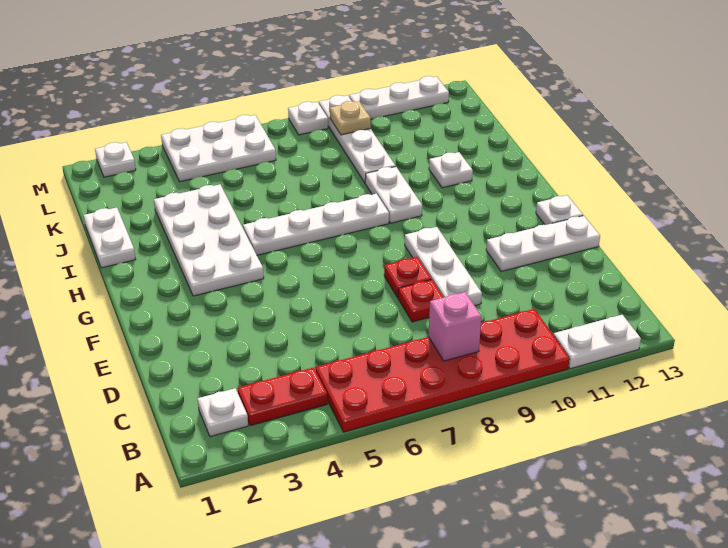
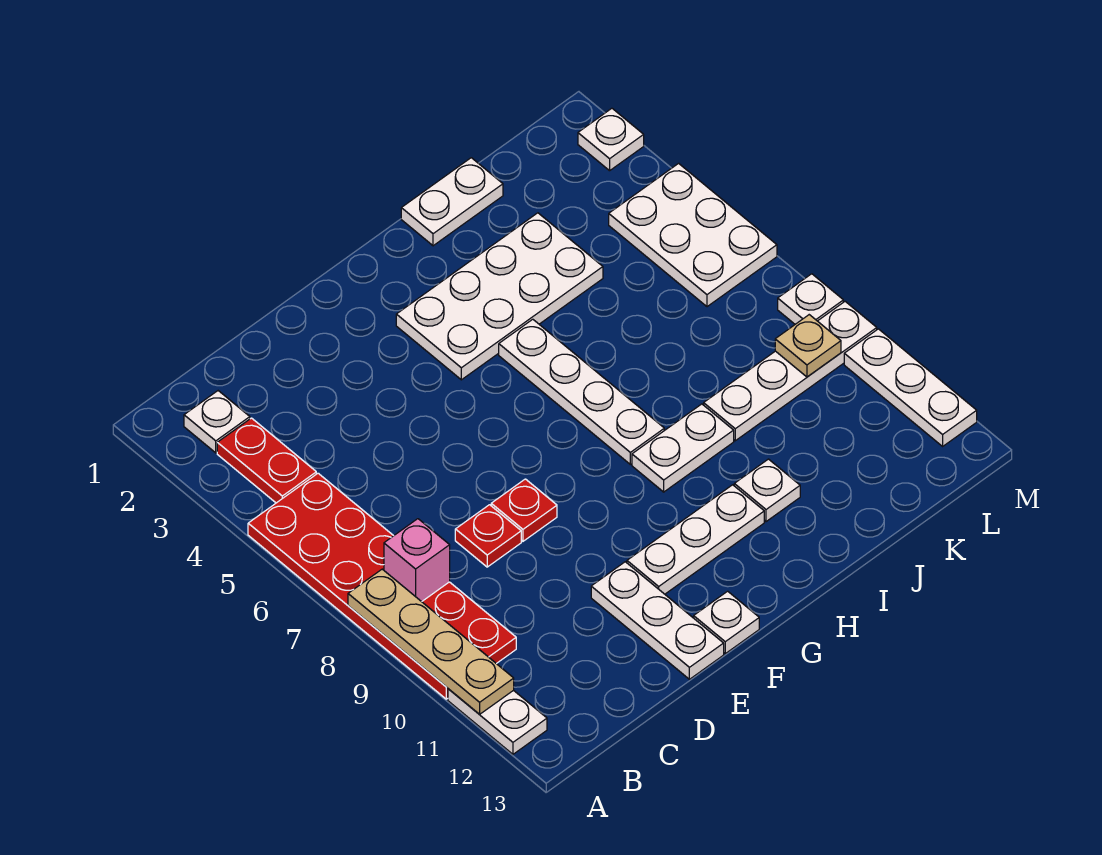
none -> tan plate A8:A11 level 2
white plate D9:F9 level 1 -> white plate F11:H11 level 1

